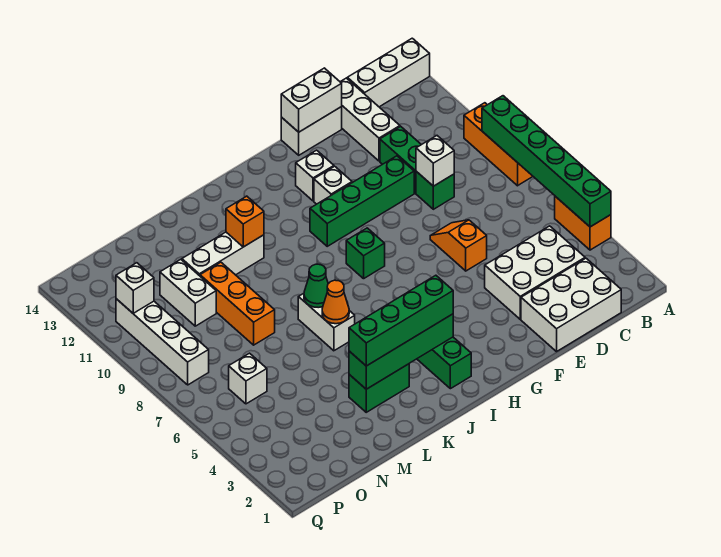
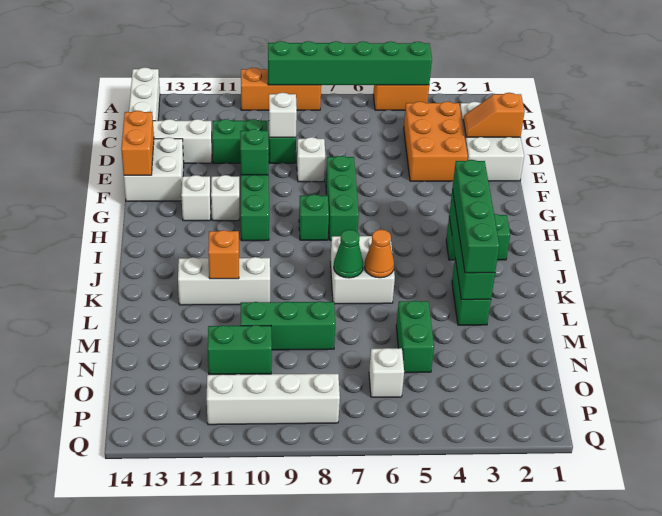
white brick C3:E4 level 1 -> orange brick C3:E4 level 1
orange slope E6:E7 level 1 top 6 -> orange slope D1:D2 level 2 top 1
white brick E14:F14 level 1 -> white brick E13:F14 level 1
white brick E14:F14 level 2 -> orange brick E14:F14 level 2
none -> green brick F7:H7 level 1
none -> green brick F10 level 2
white brick K6:K7 level 1 -> white brick J6:K7 level 1
white brick K11:M11 level 1 -> white brick K10:K12 level 1
none -> green brick M5:N5 level 1
orange brick M8:M10 level 1 -> green brick M8:M10 level 1
white brick N10:N11 level 1 -> green brick N10:N11 level 1
white brick P11 level 2 -> white brick E8 level 1

